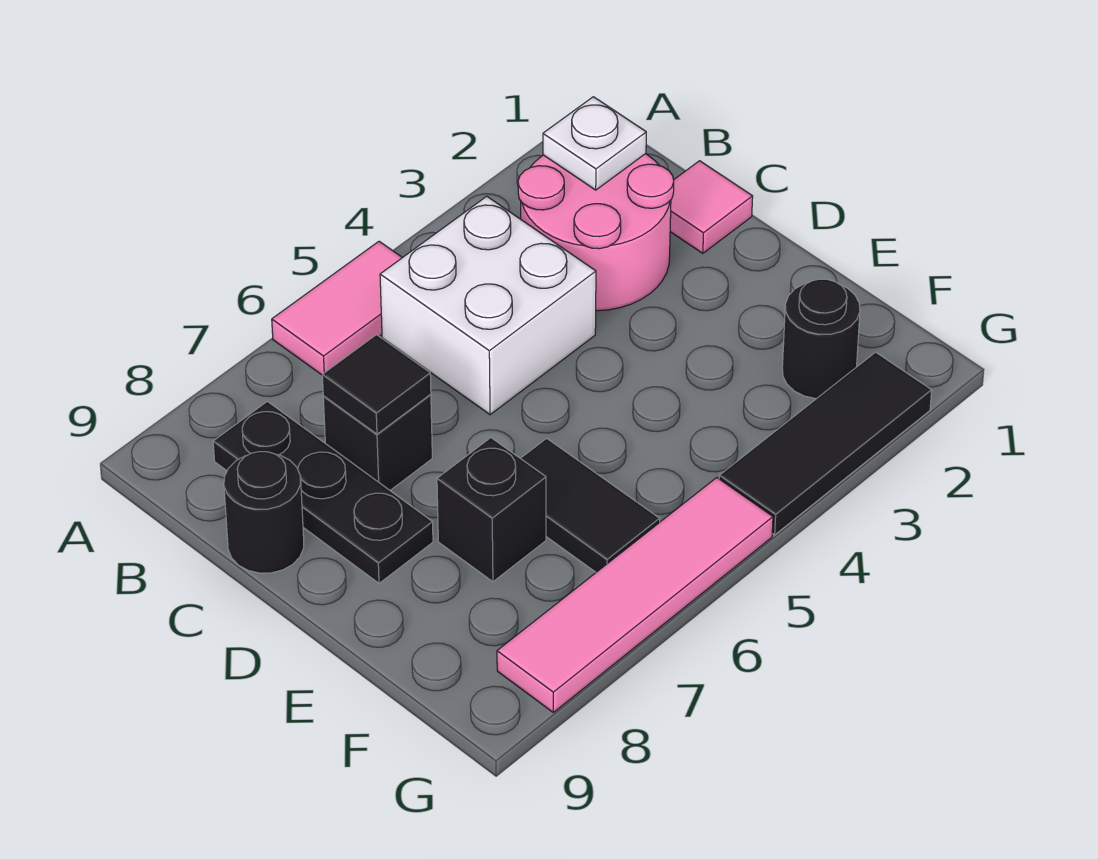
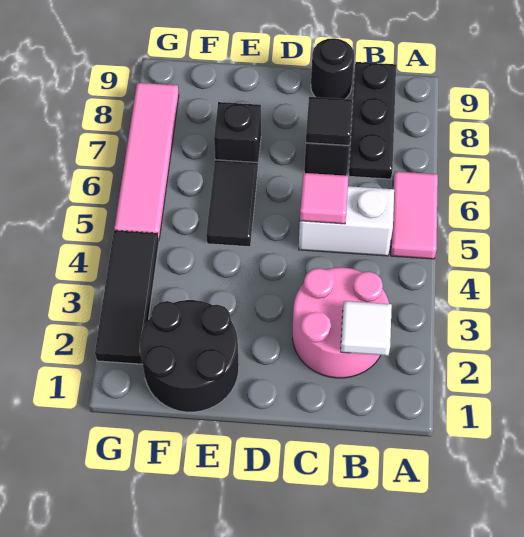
white plate B2 level 2 -> white tile B2 level 2
white brick B4:C5 level 1 -> white brick B5:C5 level 1
black plate B8:D8 level 1 -> black plate B7:B9 level 1
pink tile C1 level 1 -> pink tile C5 level 2
black tile E6:F6 level 1 -> black tile E5:E6 level 1
black round brick F2 level 1 -> black round brick E1:F2 level 1

